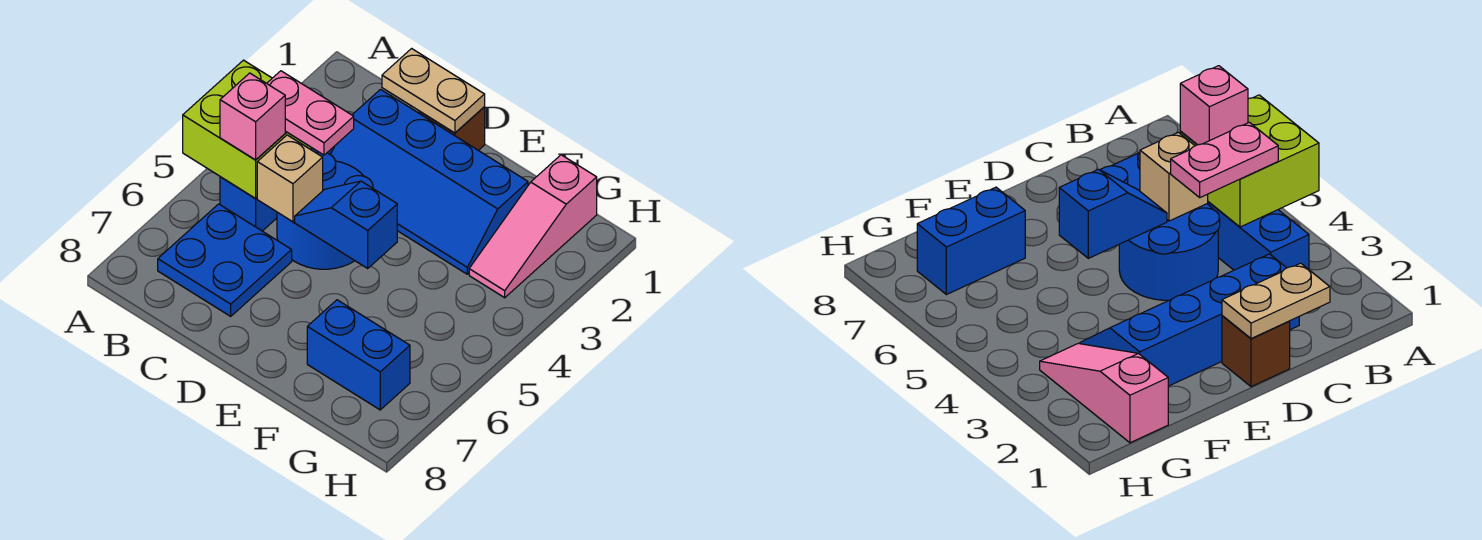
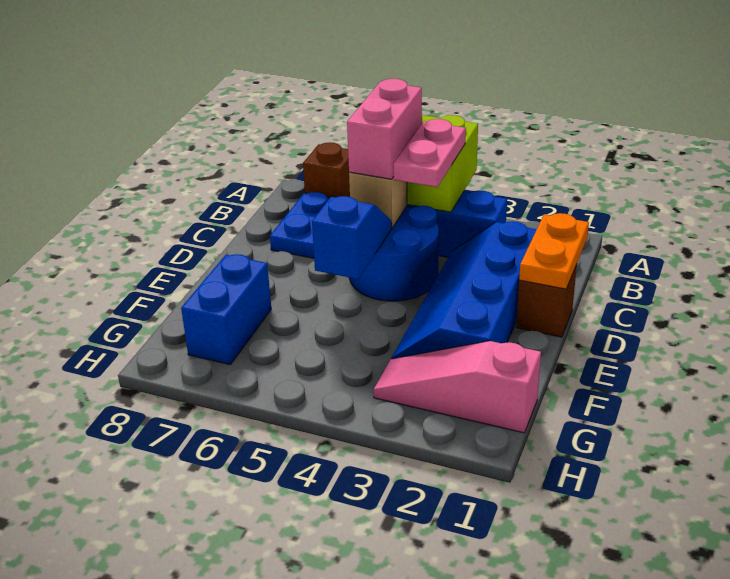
none -> brown brick A7 level 1
pink brick B5 level 3 -> pink brick B5:C5 level 3
tan plate C1:D1 level 2 -> orange plate C1:D1 level 2

